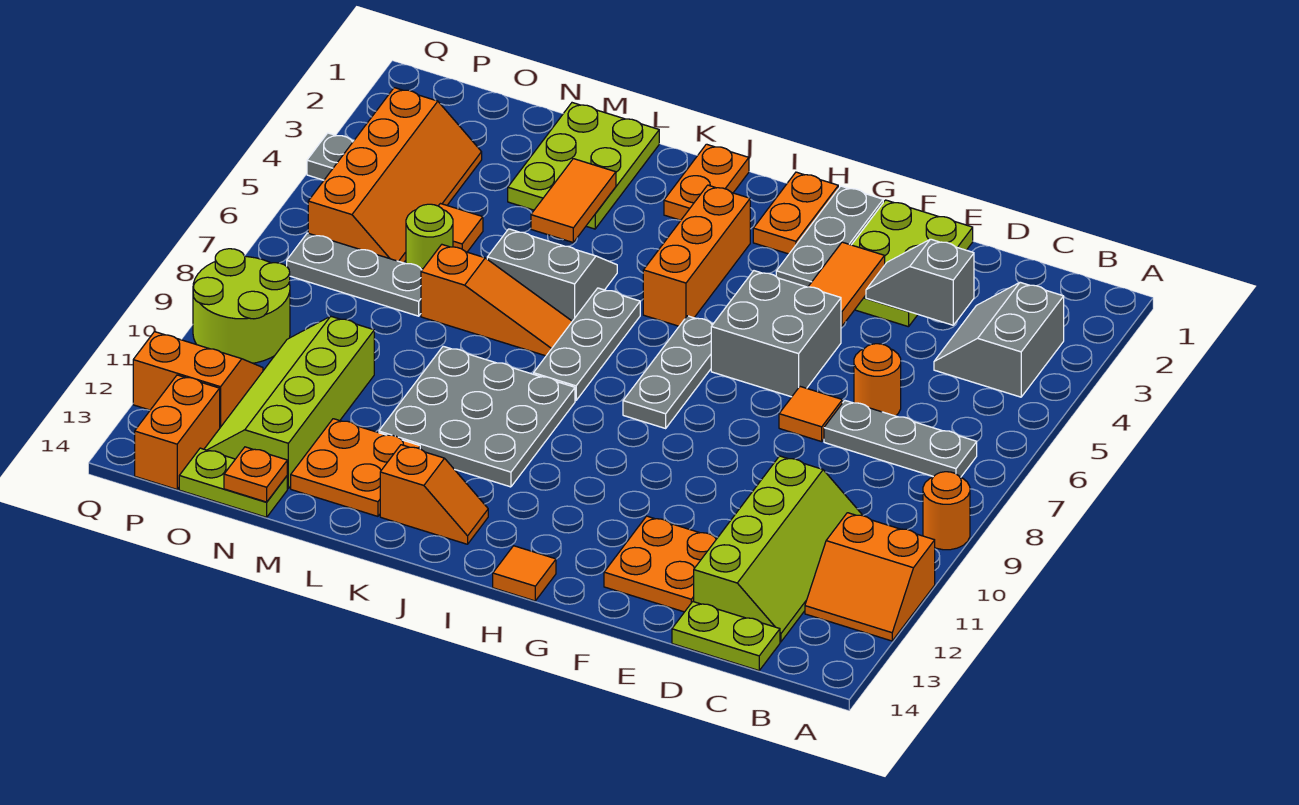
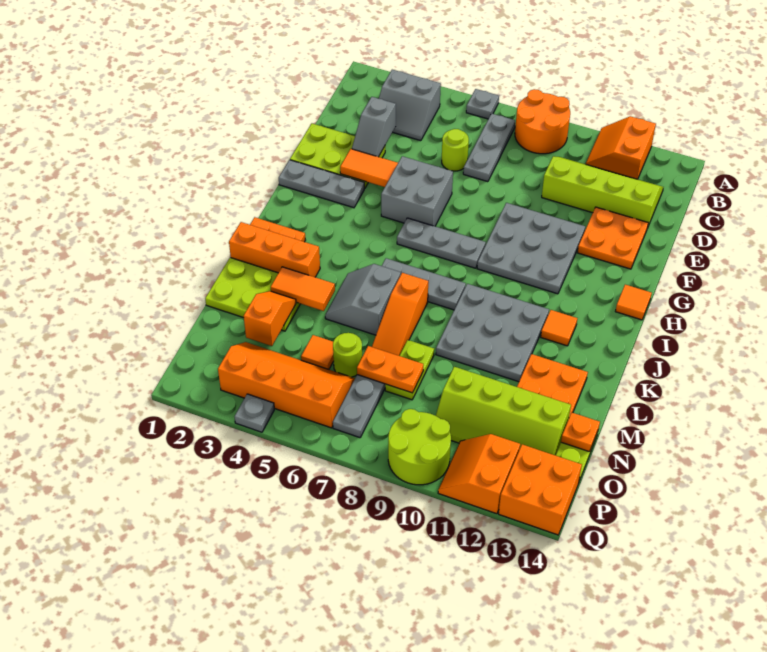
none -> grey plate A6 level 1
orange round brick A9 level 1 -> orange round brick A8:B9 level 1
orange slope A11:B12 level 1 top 11 -> orange slope A11:B12 level 1 top 12
lime plate C14:D14 level 1 -> lime plate M8:N8 level 1
orange round brick D6 level 1 -> lime round brick D6 level 1
orange tile E7 level 1 -> orange tile J12 level 1
none -> grey plate F9:H11 level 1
orange plate H1:H2 level 1 -> orange plate N7:N8 level 2
orange brick I3:I5 level 1 -> orange brick K1:K3 level 1
orange slope J13:K13 level 1 top K -> orange slope M3:N3 level 2 top N
orange slope K7:M7 level 1 top M -> orange slope K7:M7 level 1 top K
orange brick P13:P14 level 1 -> orange brick P13:Q14 level 1

